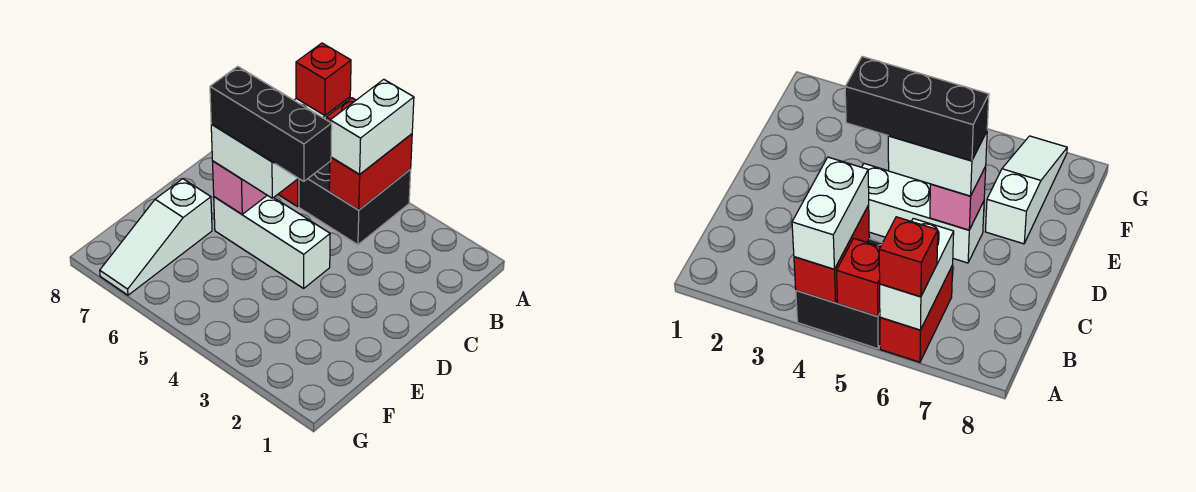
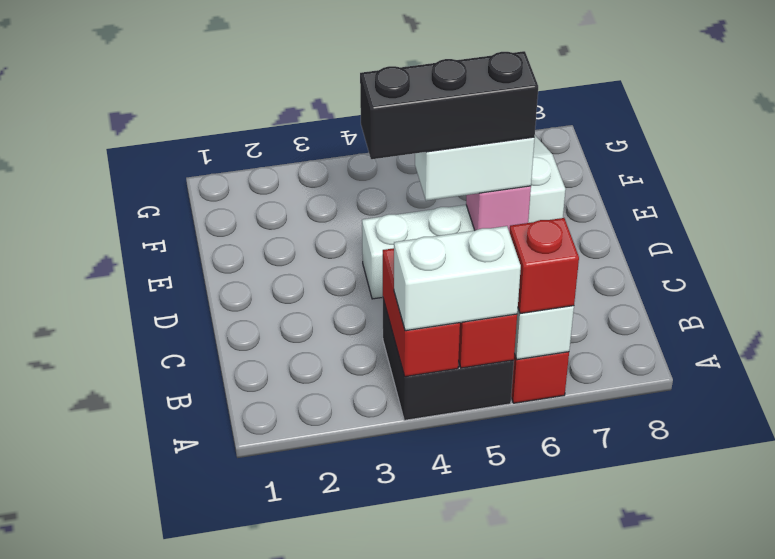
white brick A4:B4 level 3 -> white brick A4:A5 level 3

